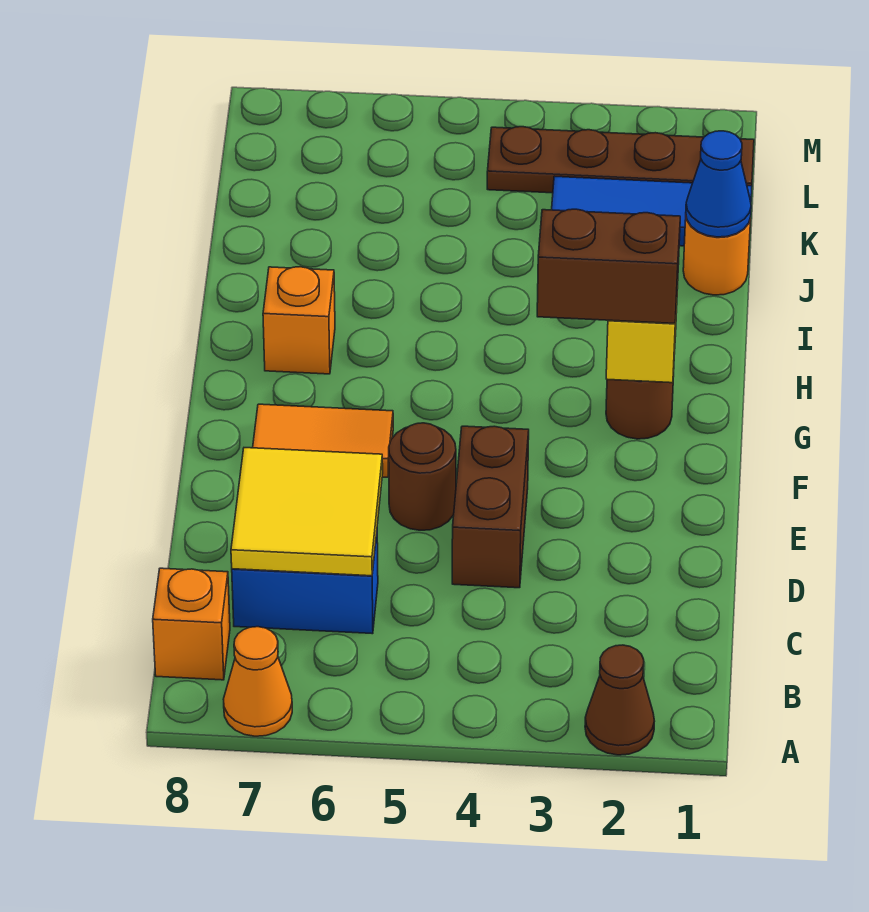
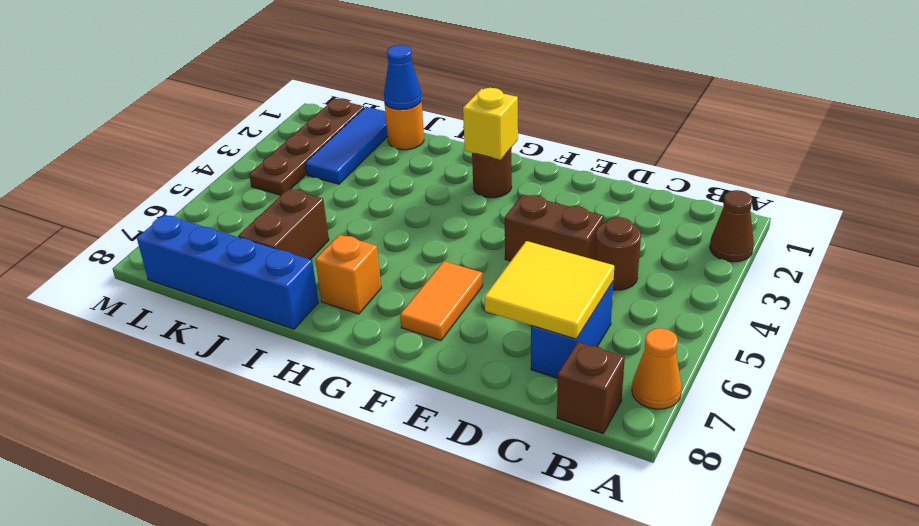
orange brick B8 level 1 -> brown brick B8 level 1
brown round brick E5 level 1 -> brown round brick C4 level 1
brown brick G2:G3 level 3 -> brown brick J6:J7 level 1
none -> blue brick I8:L8 level 1

